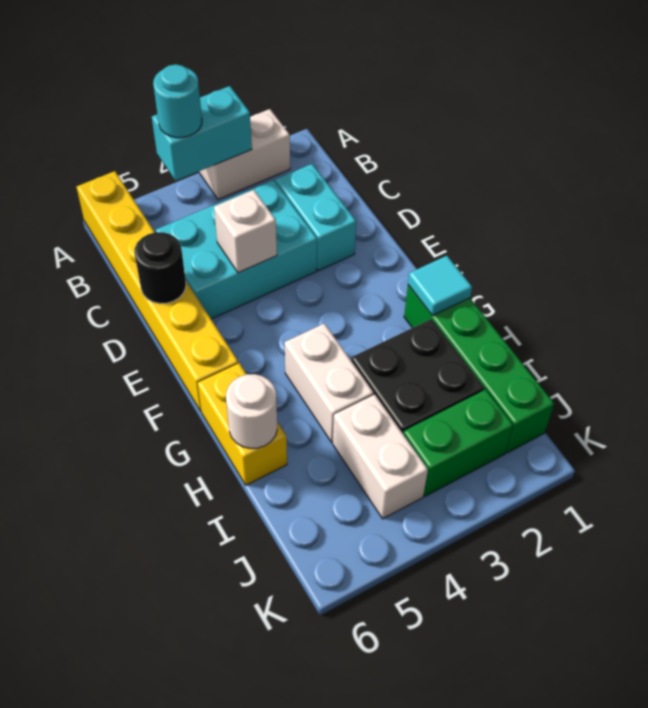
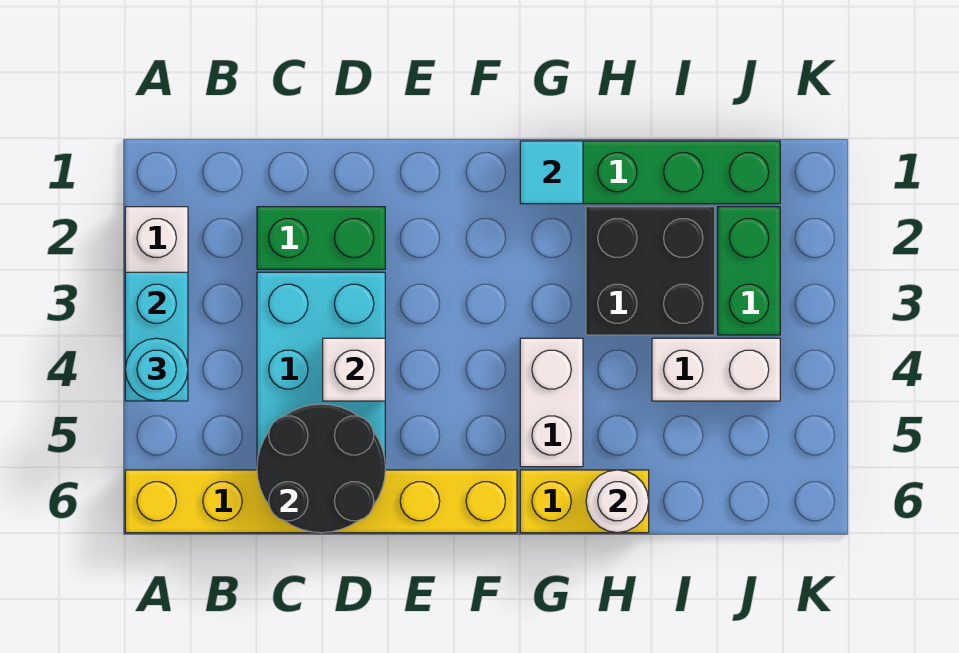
cyan brick C2:D2 level 1 -> green brick C2:D2 level 1
black round brick D6 level 2 -> black round brick C5:D6 level 2
white brick G4:H4 level 1 -> white brick G4:G5 level 1

